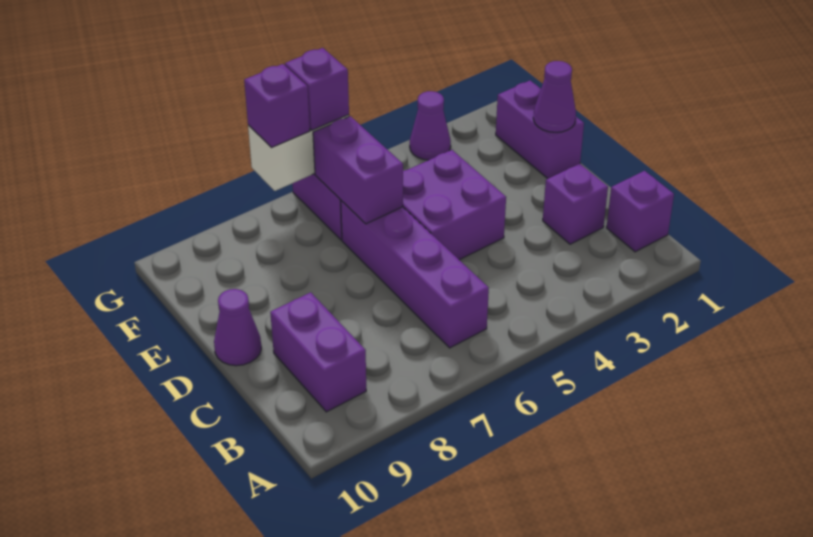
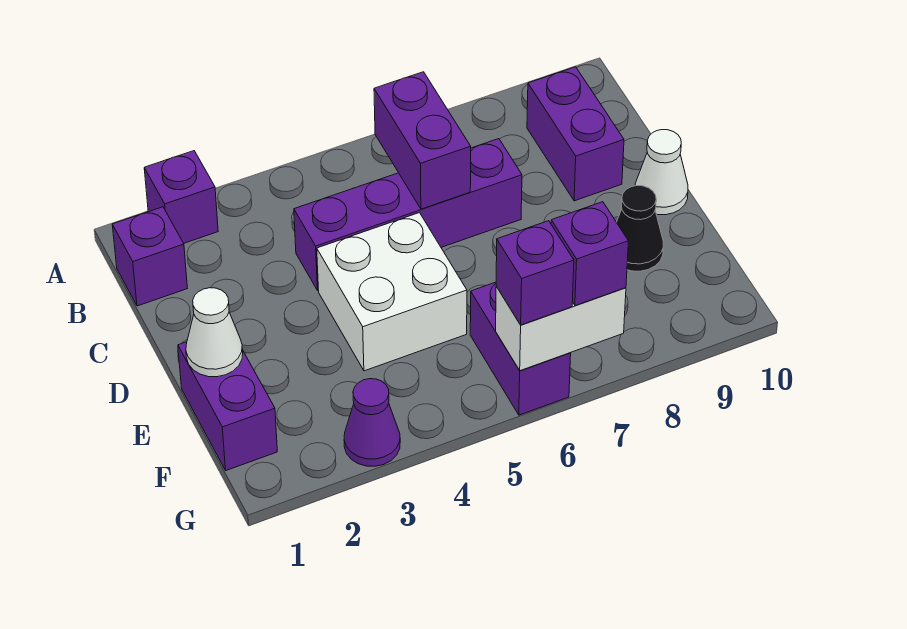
purple brick B6:E6 level 1 -> purple brick C4:C7 level 1
purple brick C2 level 1 -> purple brick A2 level 1
purple brick D4:E5 level 1 -> white brick D4:E5 level 1
purple cone D10 level 1 -> white cone D10 level 1
purple cone E1 level 2 -> white cone E1 level 2
purple brick E6:F6 level 2 -> purple brick B6:C6 level 2
none -> black cone E9 level 1

